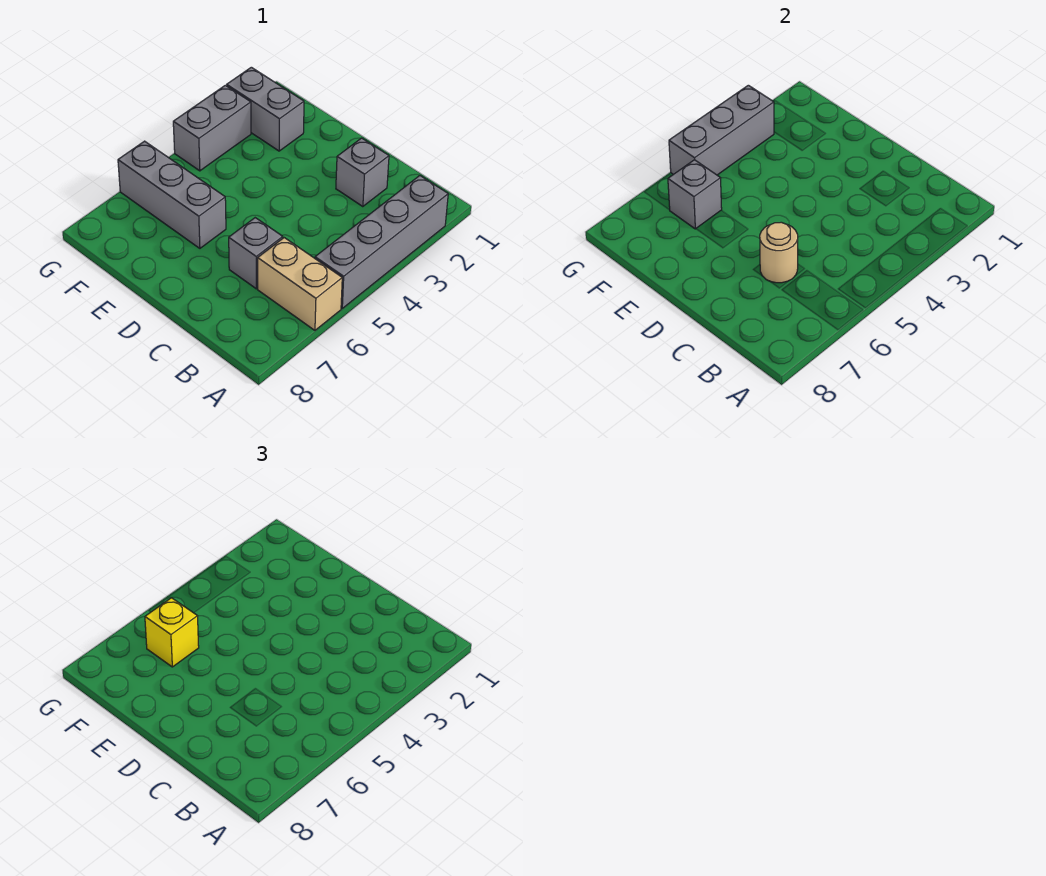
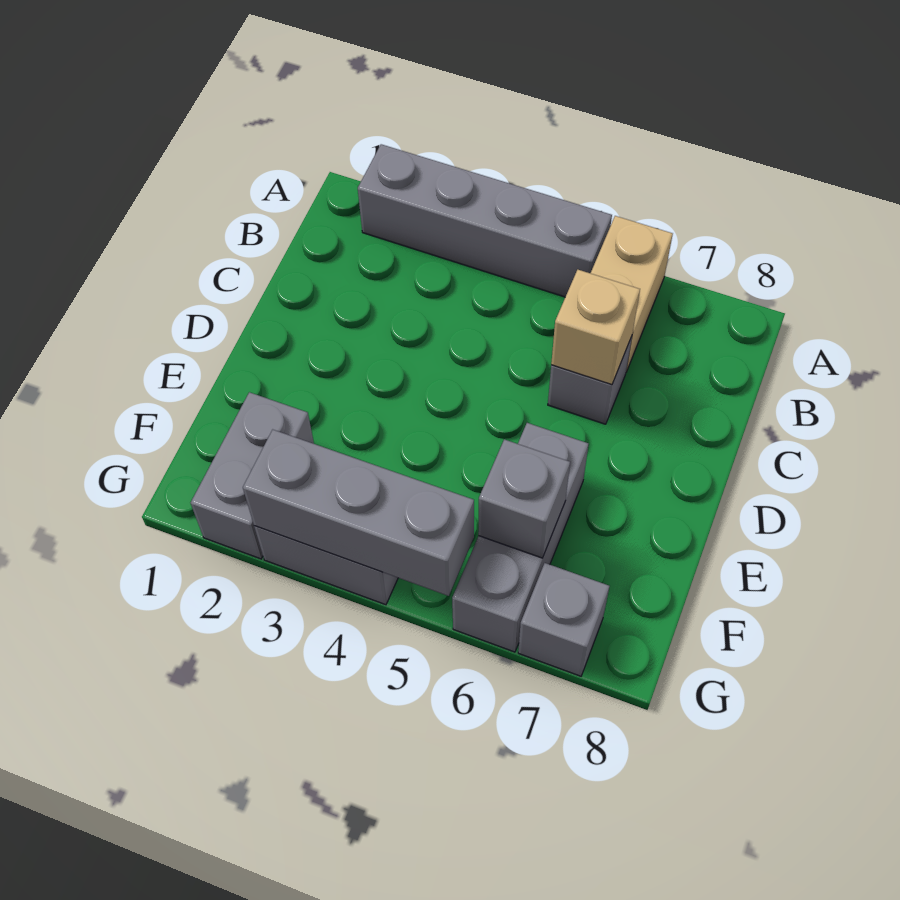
grey brick C2 level 1 -> grey brick G7 level 1
tan round brick C6 level 2 -> tan brick C6 level 2
yellow brick F6 level 3 -> none

